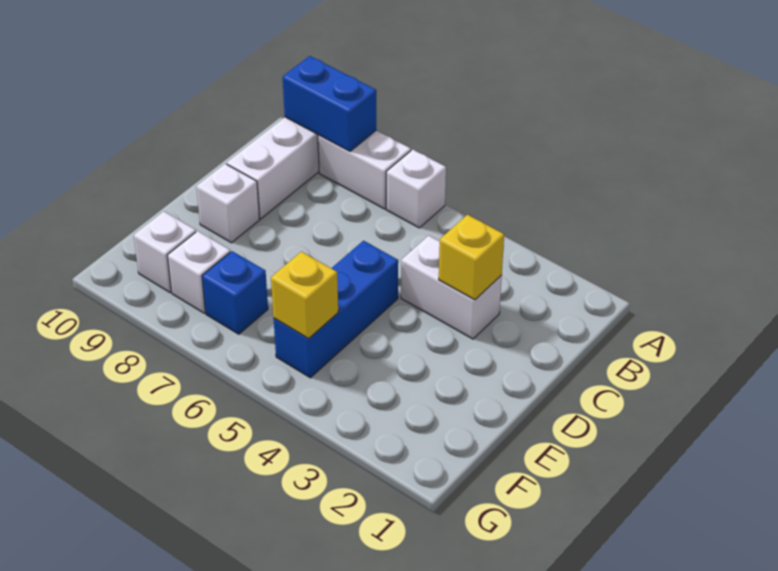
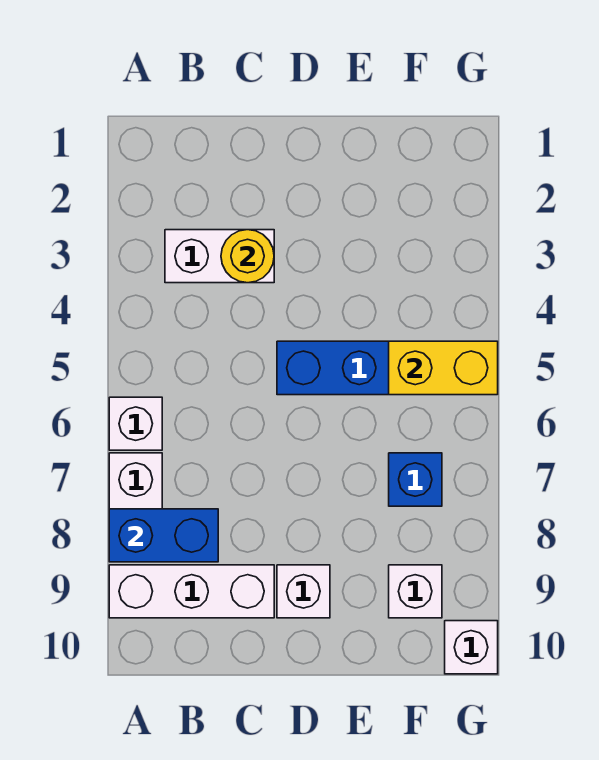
blue brick A8:A9 level 2 -> blue brick A8:B8 level 2
white brick C3:C4 level 1 -> white brick B3:C3 level 1
yellow brick C3 level 2 -> yellow round brick C3 level 2
yellow brick F5 level 2 -> yellow brick F5:G5 level 2
white brick F8 level 1 -> white brick G10 level 1

